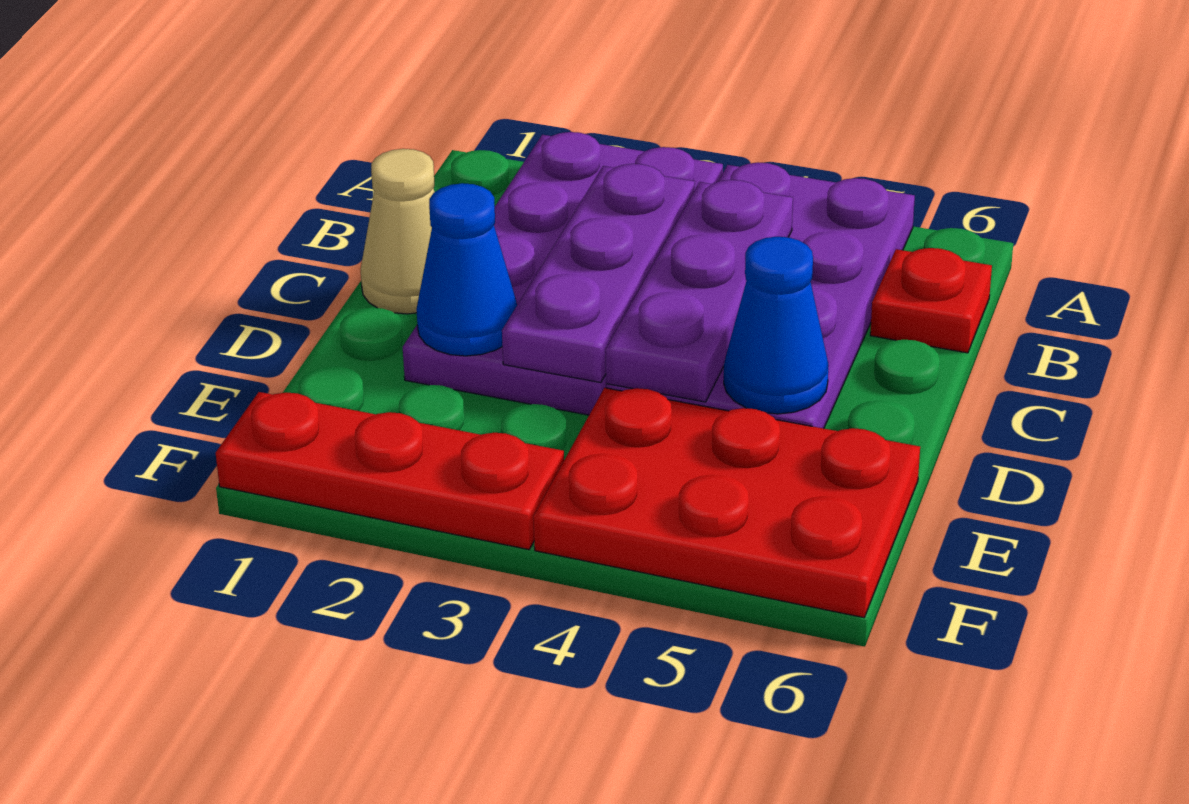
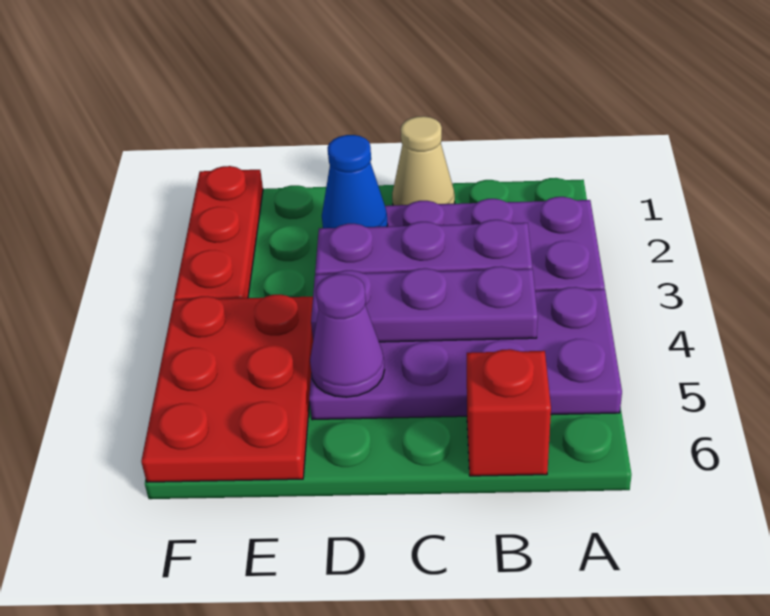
red plate B6 level 1 -> red brick B6 level 1
blue cone D5 level 2 -> purple cone D5 level 2

